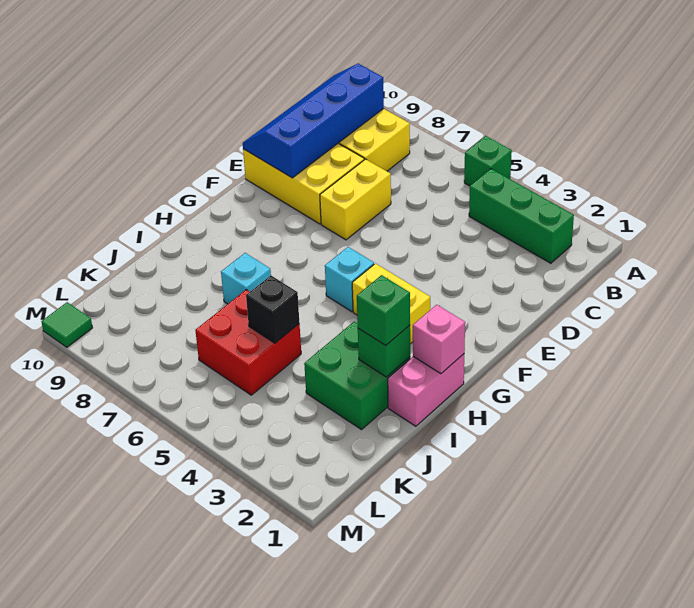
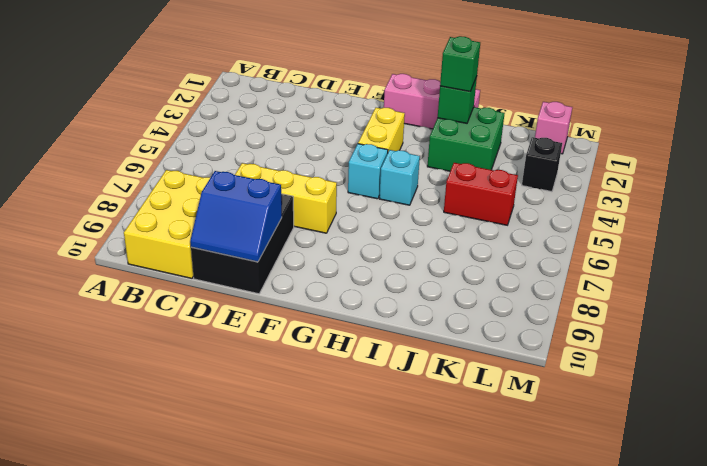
green brick A5 level 1 -> none
green brick B2:B4 level 1 -> none
blue slope B9:E10 level 2 top 9 -> blue slope D9:E10 level 2 top 9
yellow brick D7:E7 level 1 -> yellow brick D7:F7 level 1
yellow brick D8:E10 level 1 -> black brick D8:E10 level 1
pink brick H1:I1 level 1 -> pink brick G1:I1 level 1
pink brick H1 level 2 -> pink brick L1 level 1
cyan brick I7 level 1 -> cyan brick H5 level 1
red brick J5:K6 level 1 -> red brick J5:K5 level 1
black brick J5 level 2 -> black brick L3 level 1
green tile M10 level 1 -> none

